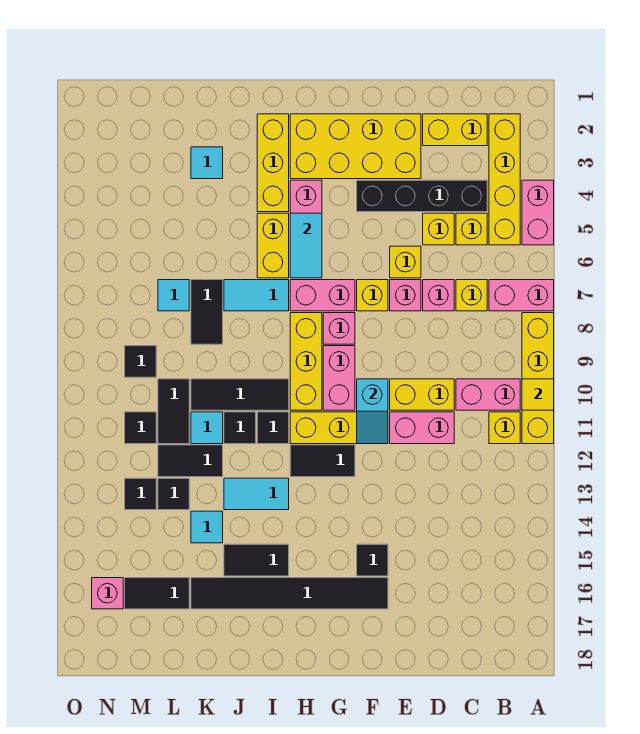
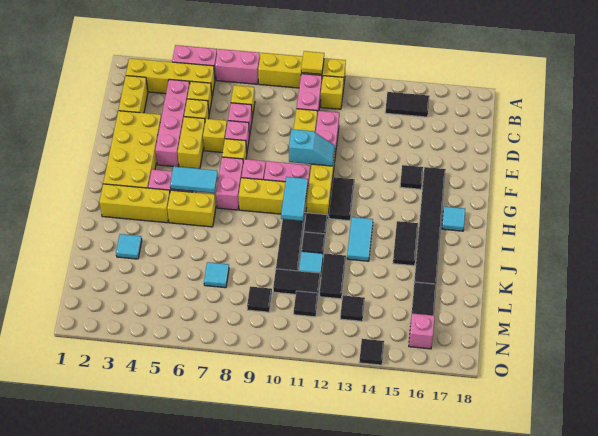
pink brick A7:B7 level 1 -> pink brick A6:A7 level 1
black brick C4:F4 level 1 -> pink brick C4:F4 level 1
none -> yellow brick E5:F5 level 1
cyan tile I7:J7 level 1 -> cyan tile H10:I10 level 2
black tile K7:K8 level 1 -> black tile B14:B15 level 1
cyan tile K14 level 1 -> cyan tile H17 level 1
black tile L13 level 1 -> black tile O14 level 1

